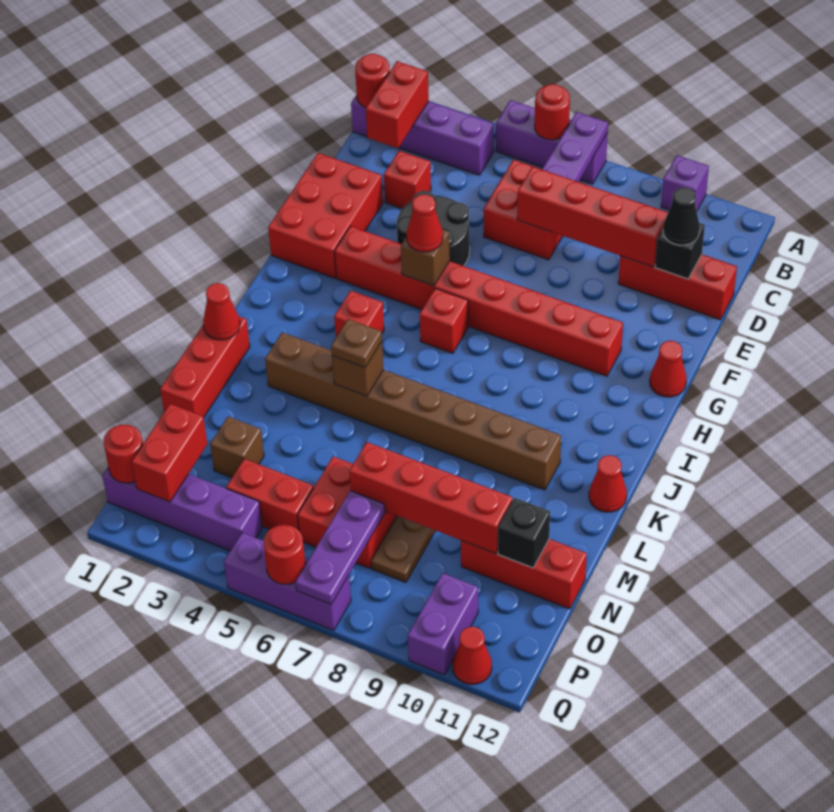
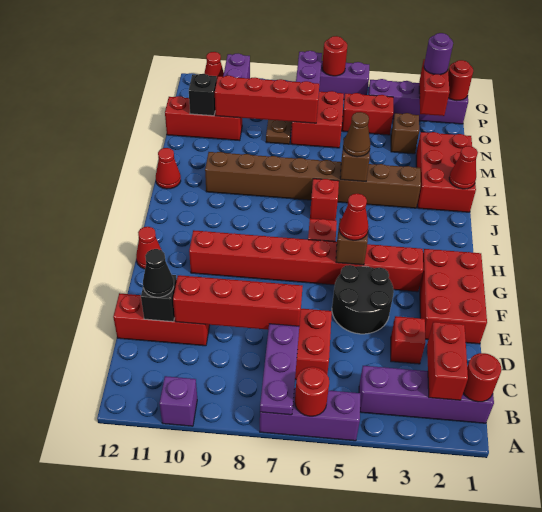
red brick I4 level 1 -> red brick J6 level 1
red brick K1:M1 level 1 -> red brick K1:M2 level 1
brown plate K5 level 3 -> brown cone K5 level 3
none -> purple round brick P2 level 3

